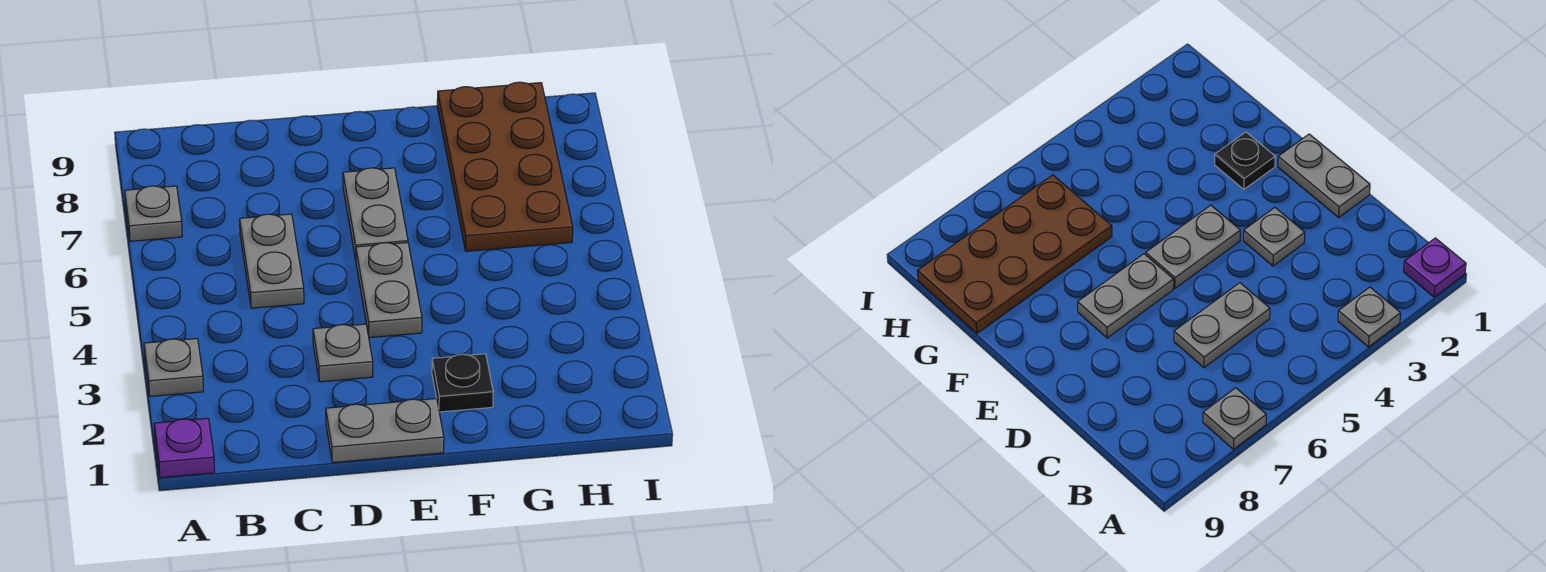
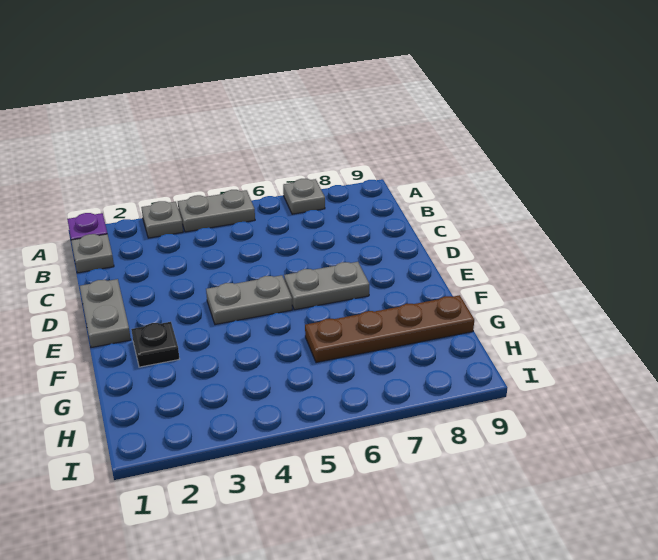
grey plate C5:C6 level 1 -> grey plate A4:A5 level 1
grey plate D3 level 1 -> grey plate B1 level 1
brown plate G6:H9 level 1 -> brown plate G6:G9 level 1

